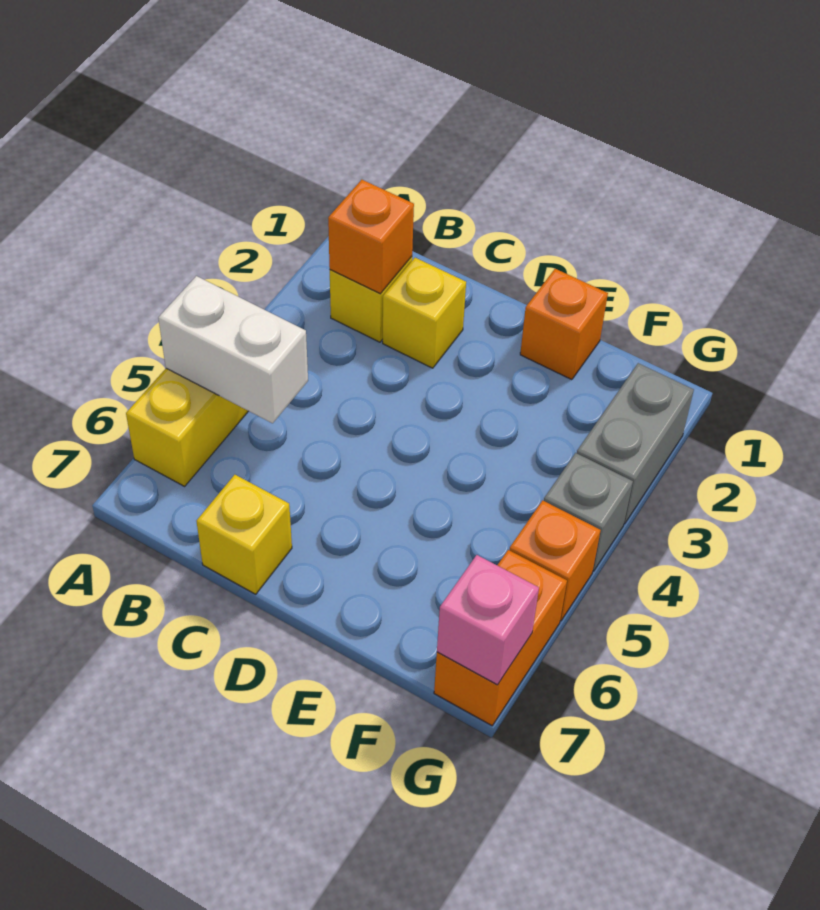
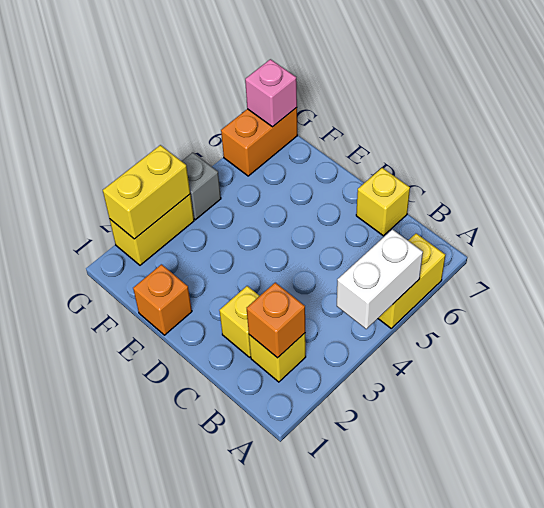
white brick A5:B5 level 2 -> white brick A4:A5 level 2
grey brick G2:G3 level 1 -> yellow brick G2:G3 level 1
none -> yellow brick G2:G3 level 2
orange brick G5 level 1 -> none

